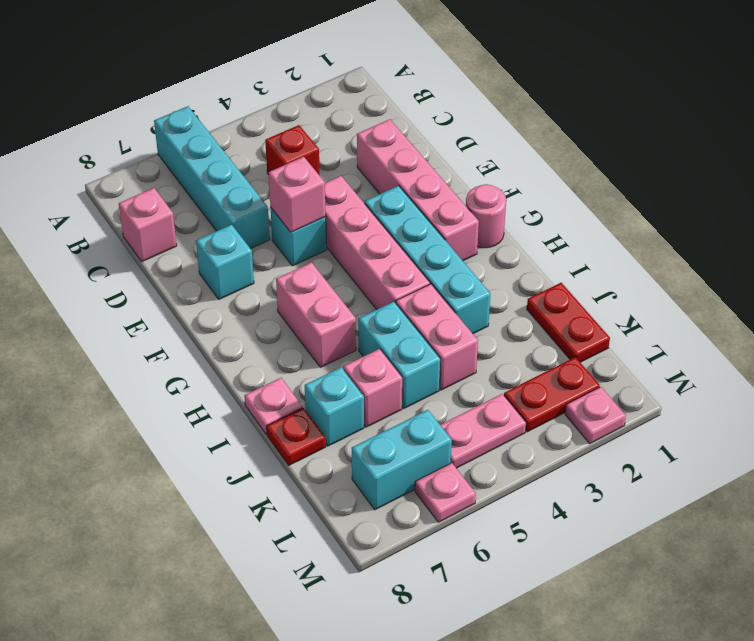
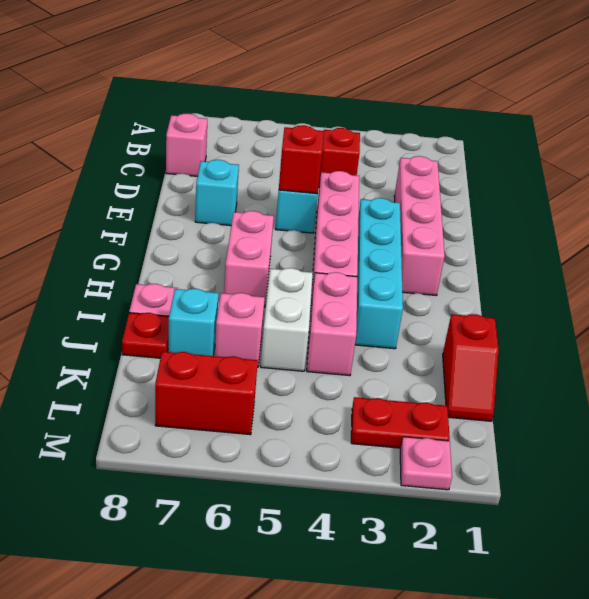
cyan brick A6:D6 level 1 -> none
pink brick E5 level 2 -> red brick E5 level 2
pink round brick G1 level 1 -> none
cyan brick I5:J5 level 1 -> white brick I5:J5 level 1
red plate J1:K1 level 1 -> red slope J1:K1 level 1 top J
pink plate L4:L5 level 1 -> none
cyan brick L6:L7 level 1 -> red brick L6:L7 level 1
pink plate M6 level 1 -> none

